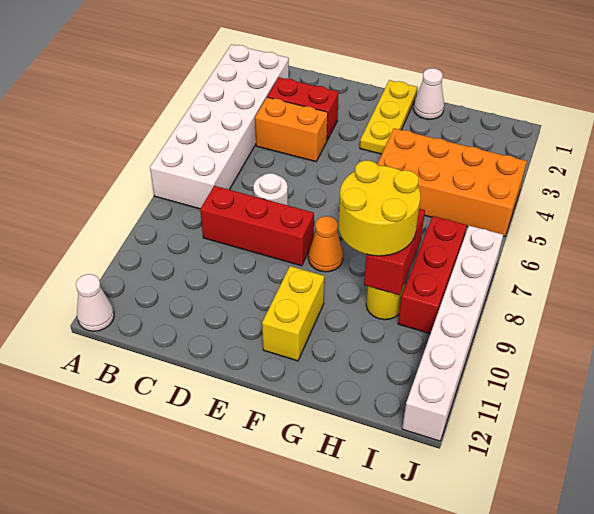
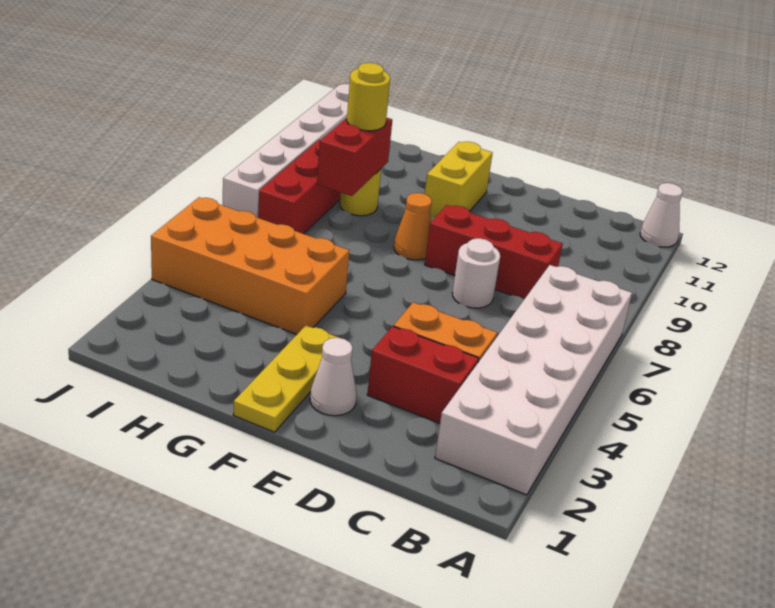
white cone G1 level 1 -> white cone E2 level 1
yellow round brick G8:H9 level 3 -> yellow round brick H9 level 3

